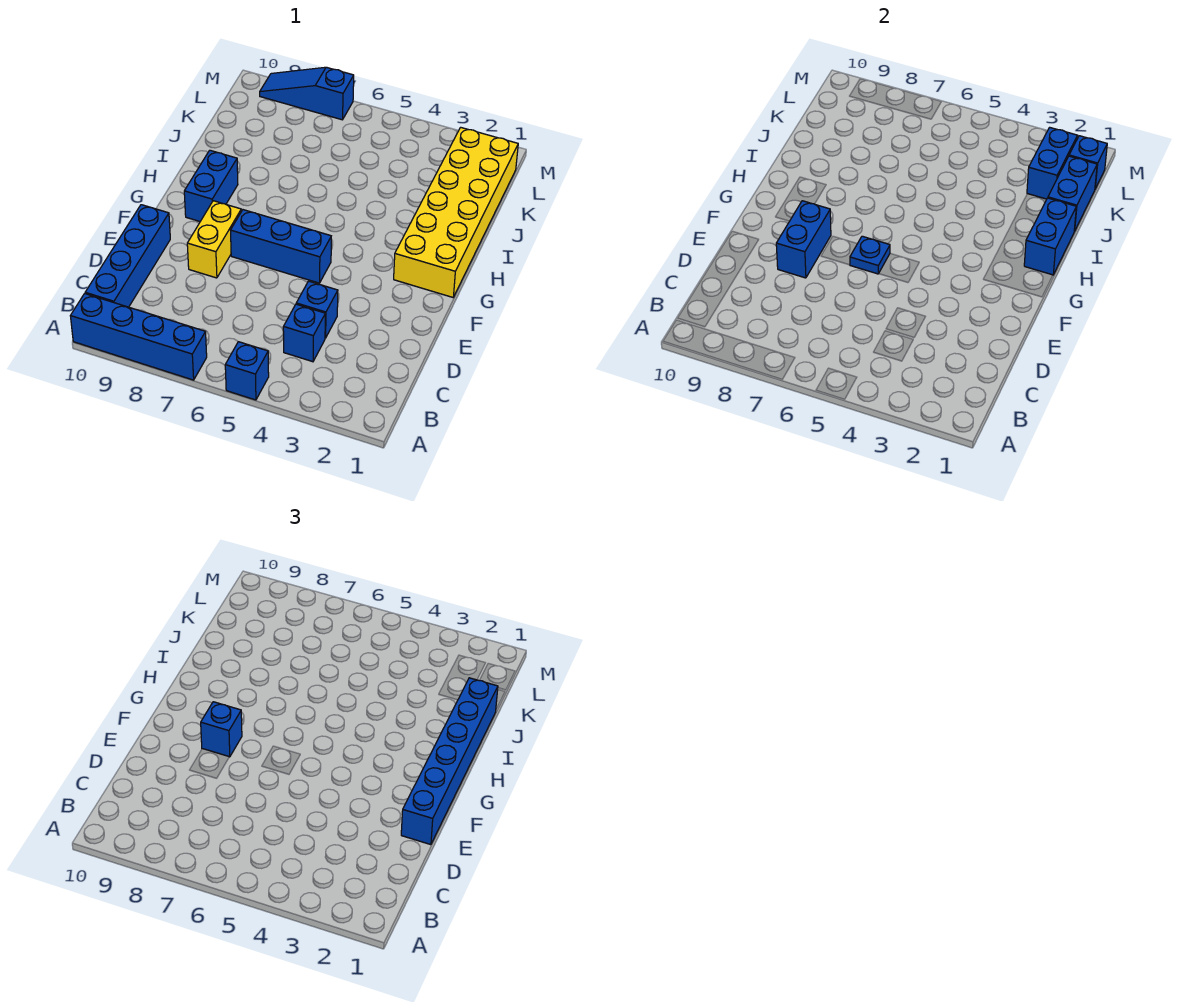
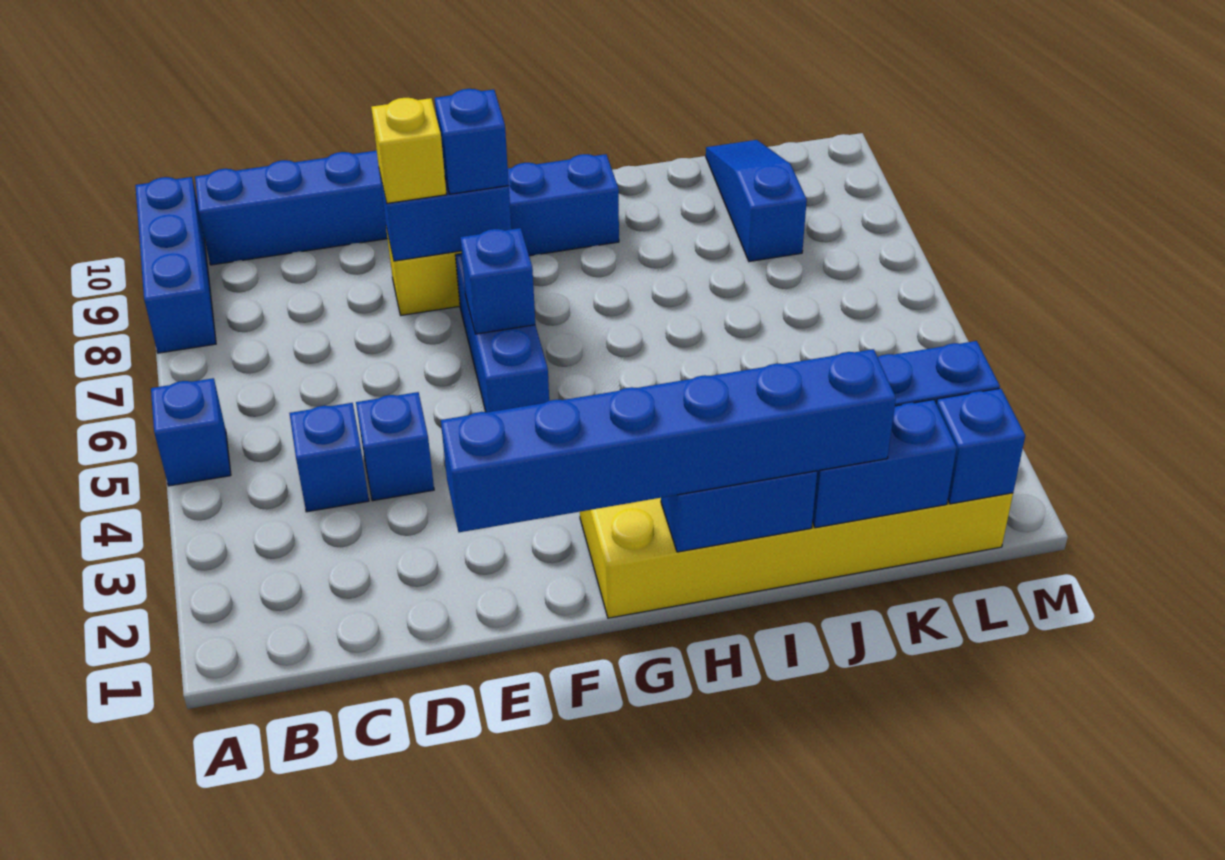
blue brick A7:A10 level 1 -> blue brick A8:A10 level 1
none -> yellow brick E8 level 3
blue plate F6 level 2 -> blue brick F6 level 2
blue slope M7:M9 level 1 top 7 -> blue slope K8:K10 level 1 top 8

